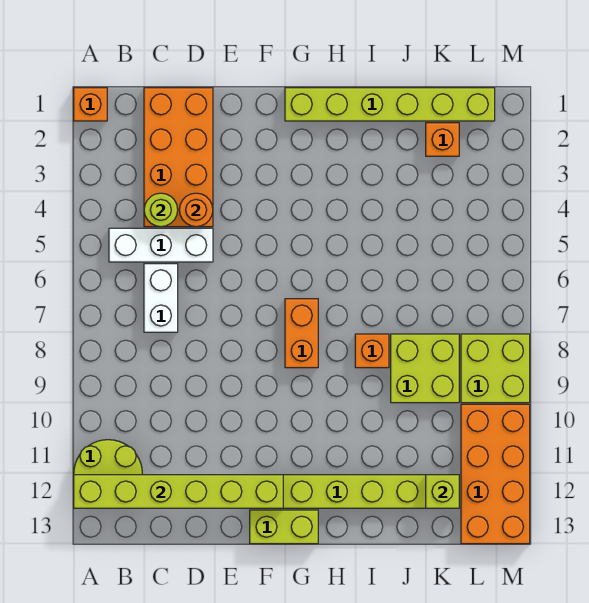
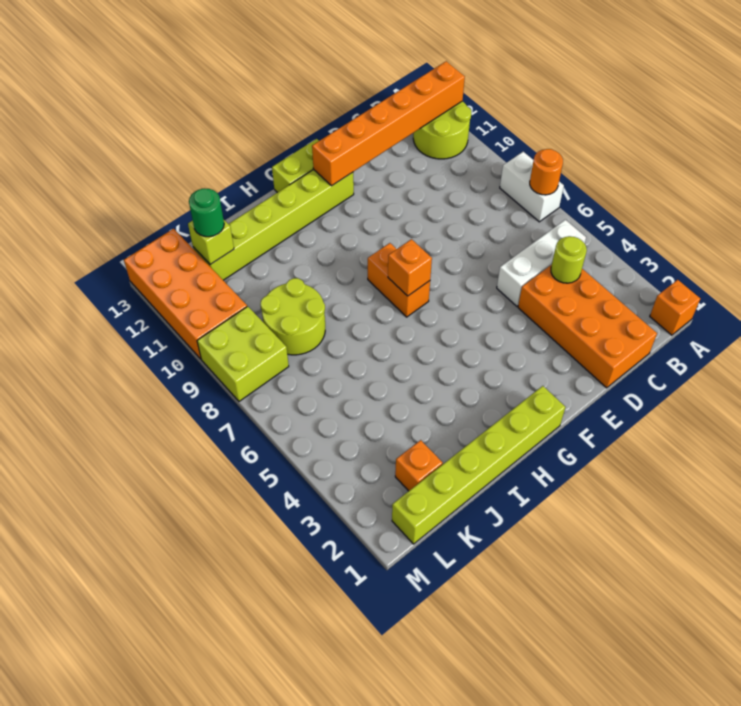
lime brick A12:F12 level 2 -> orange brick A12:F12 level 2
white brick C6:C7 level 1 -> white brick A7:A8 level 1
orange round brick D4 level 2 -> orange round brick A7 level 2
orange brick I8 level 1 -> orange brick G7 level 2
lime brick J8:K9 level 1 -> lime round brick J8:K9 level 1
none -> green round brick K12 level 3

